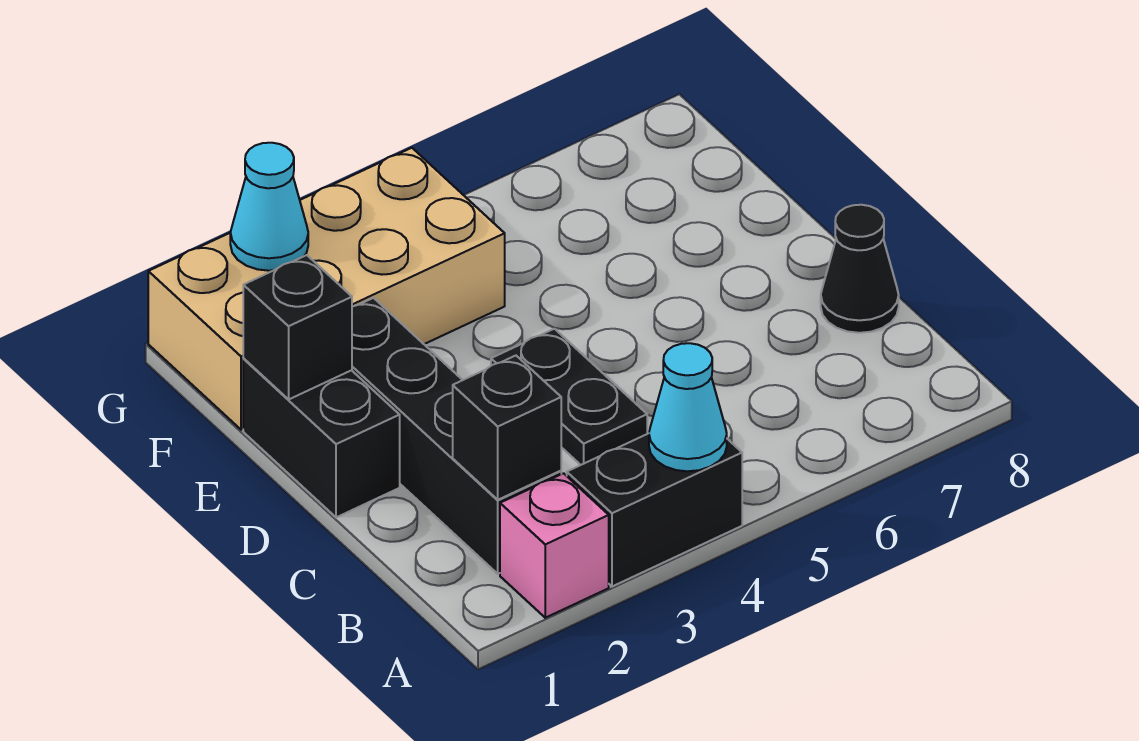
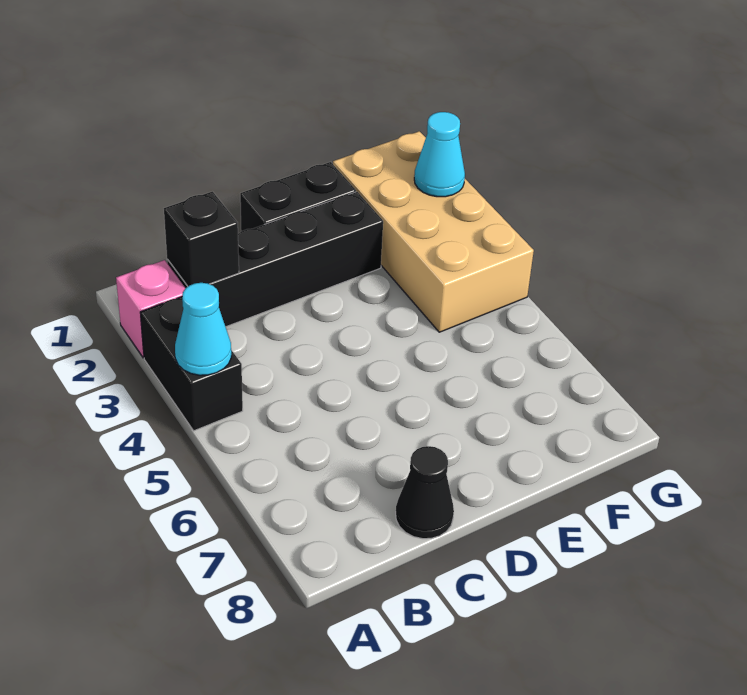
black plate C4:D4 level 1 -> none
black brick E1 level 2 -> none

